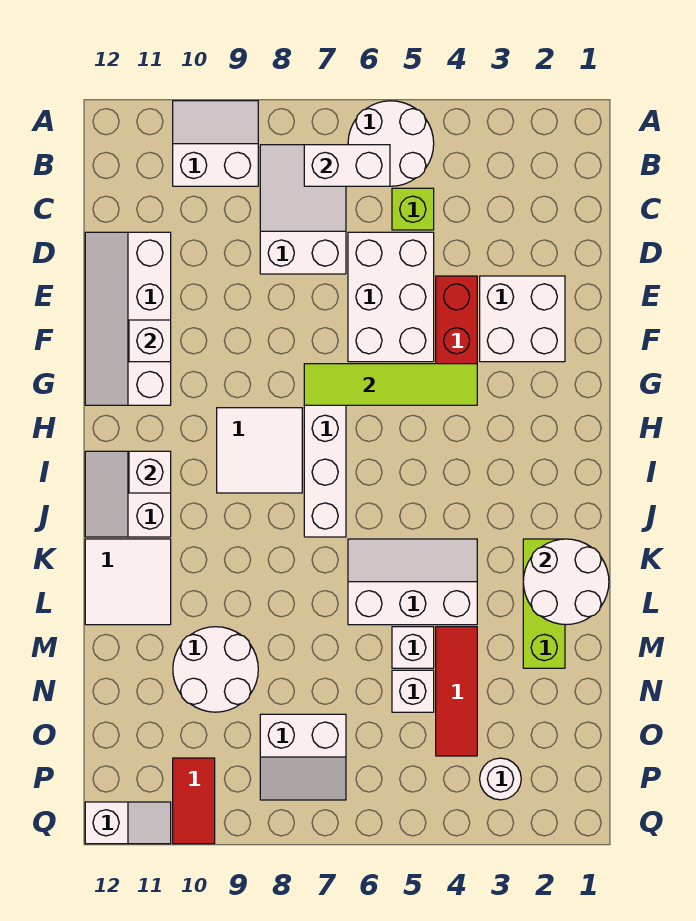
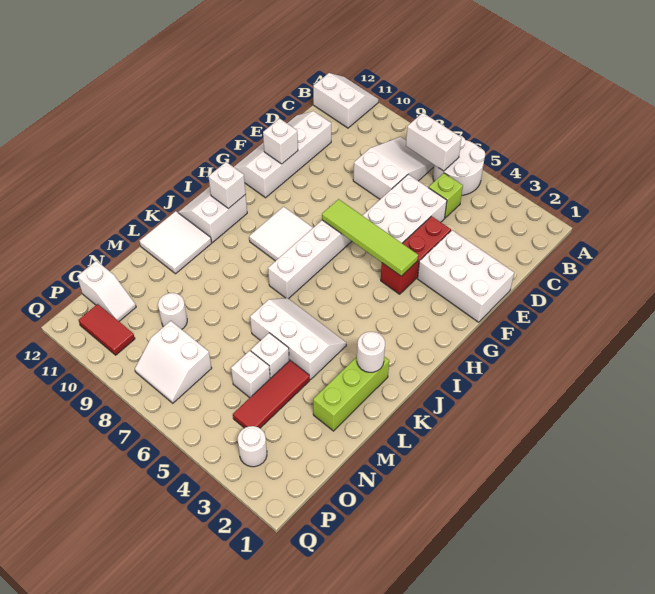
white slope A9:B10 level 1 top B -> white slope A11:B12 level 1 top B
white brick E2:F3 level 1 -> white brick E1:F3 level 1
white round brick K1:L2 level 2 -> white round brick K2 level 2
white round brick M9:N10 level 1 -> white round brick N9 level 1
red tile P10:Q10 level 1 -> red tile P10:P11 level 1
white slope Q11:Q12 level 1 top 12 -> white slope O11:O12 level 1 top 12

